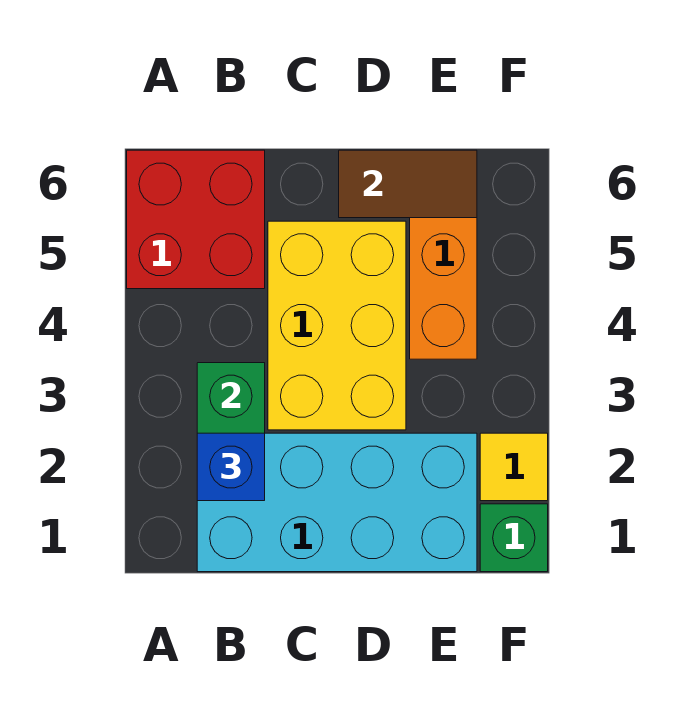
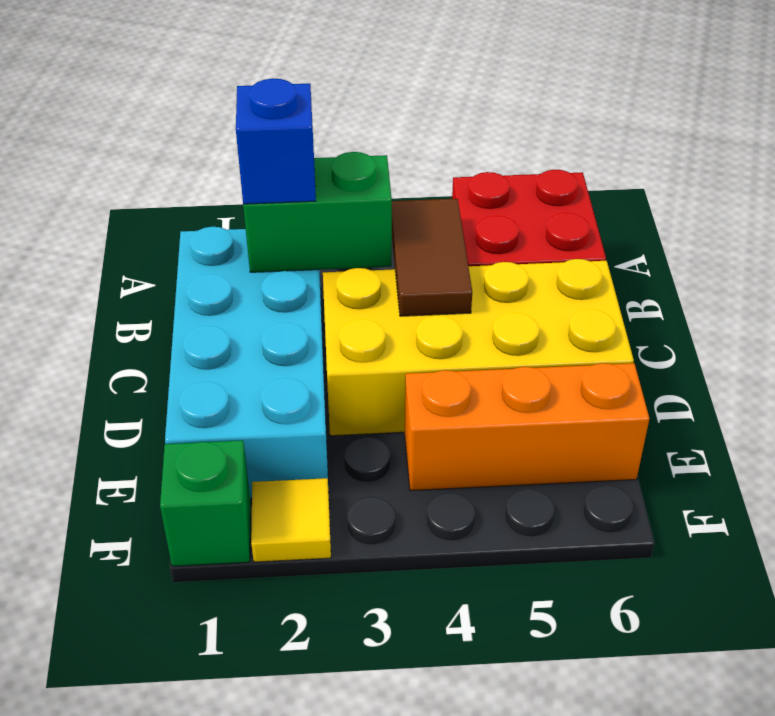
yellow brick C3:D5 level 1 -> yellow brick C3:D6 level 1
brown tile D6:E6 level 2 -> brown tile B4:C4 level 2

